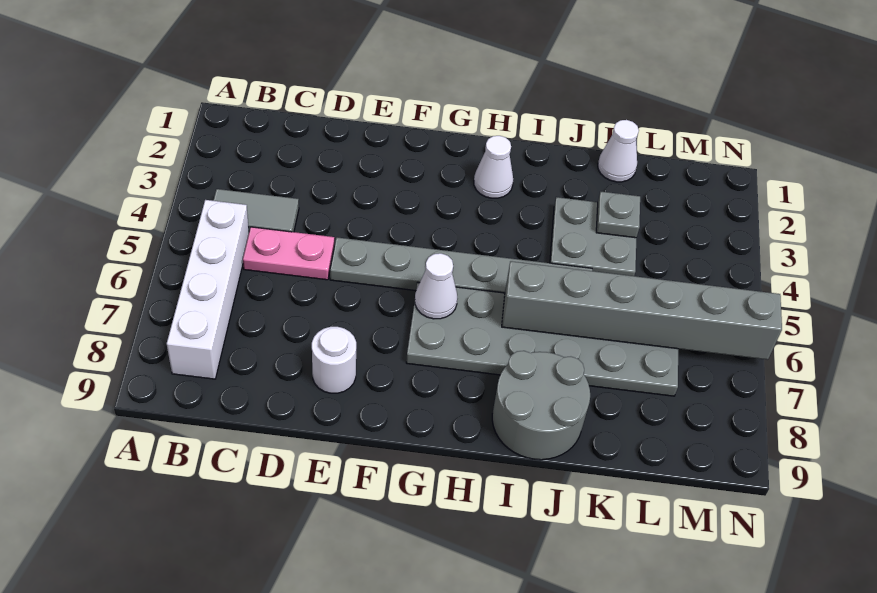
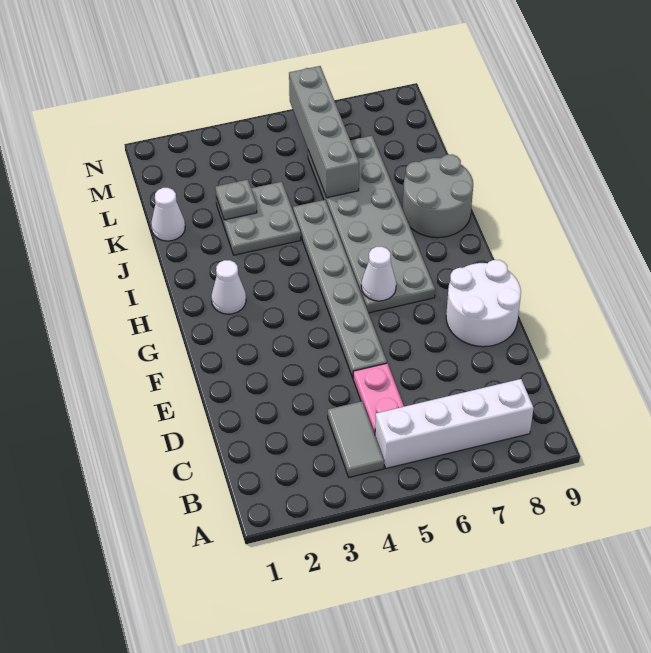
white round brick E8 level 1 -> white round brick E8:F9 level 1
grey brick I6:N6 level 2 -> grey brick K6:N6 level 2

